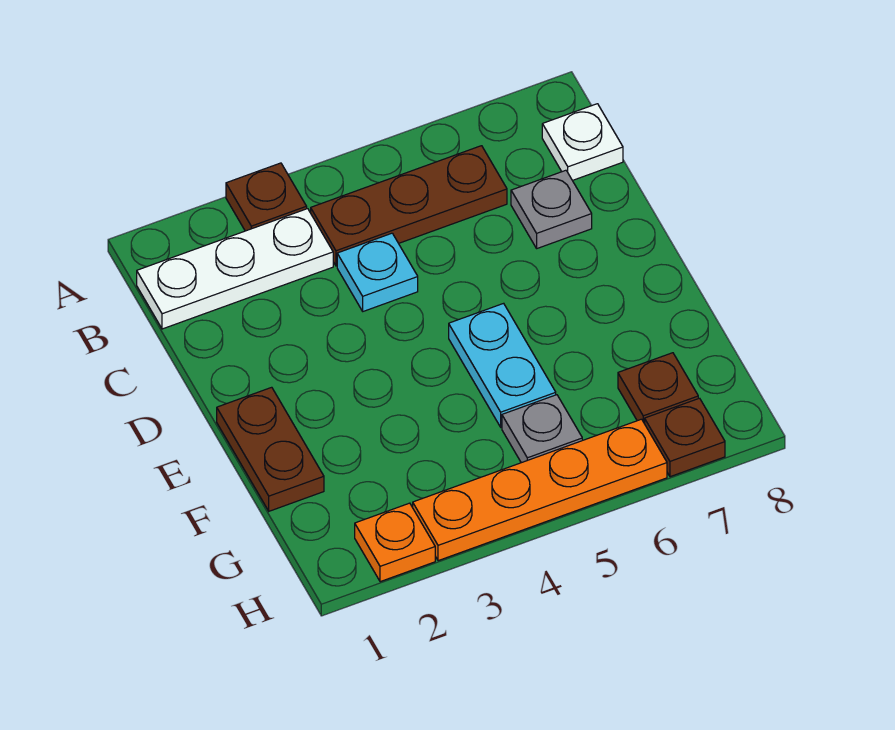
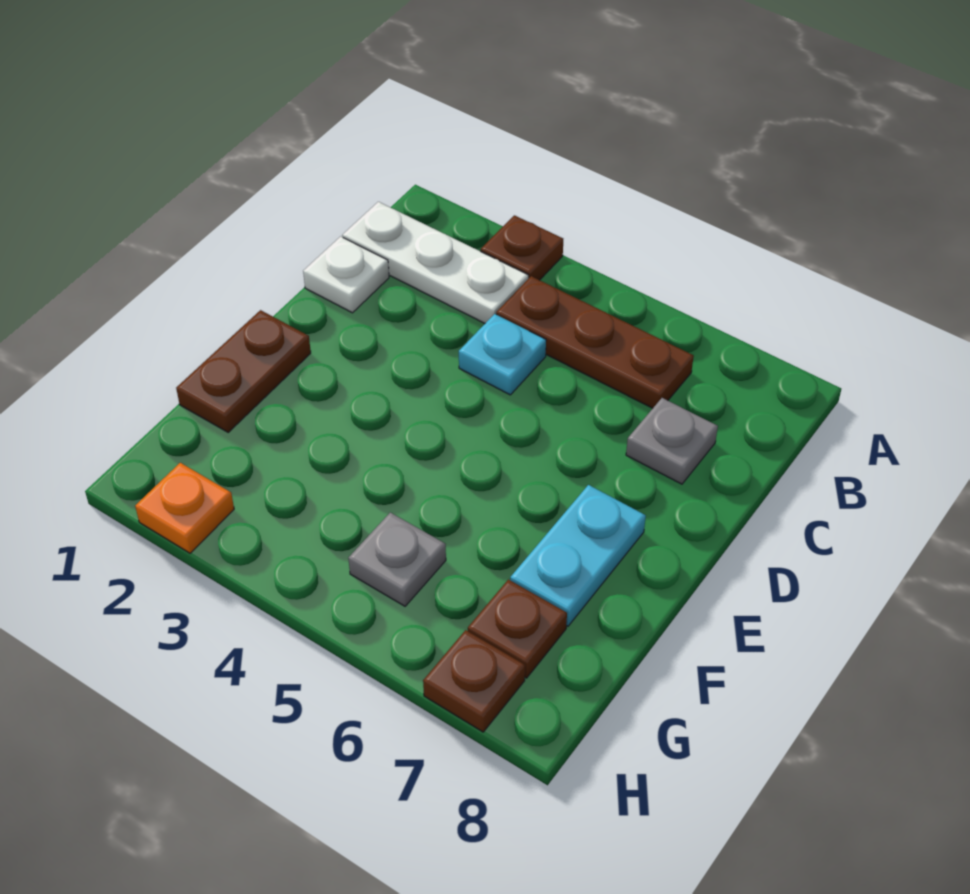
white plate B8 level 1 -> white plate C1 level 1
cyan plate E5:F5 level 1 -> cyan plate E7:F7 level 1
orange plate H3:H6 level 1 -> none

